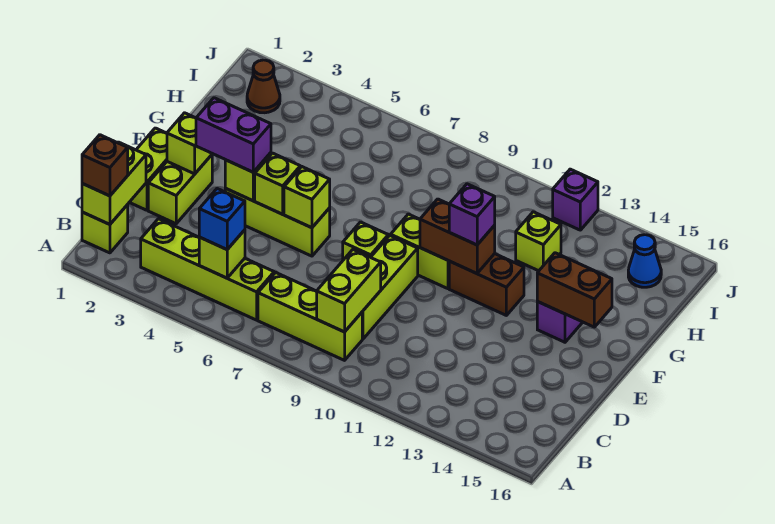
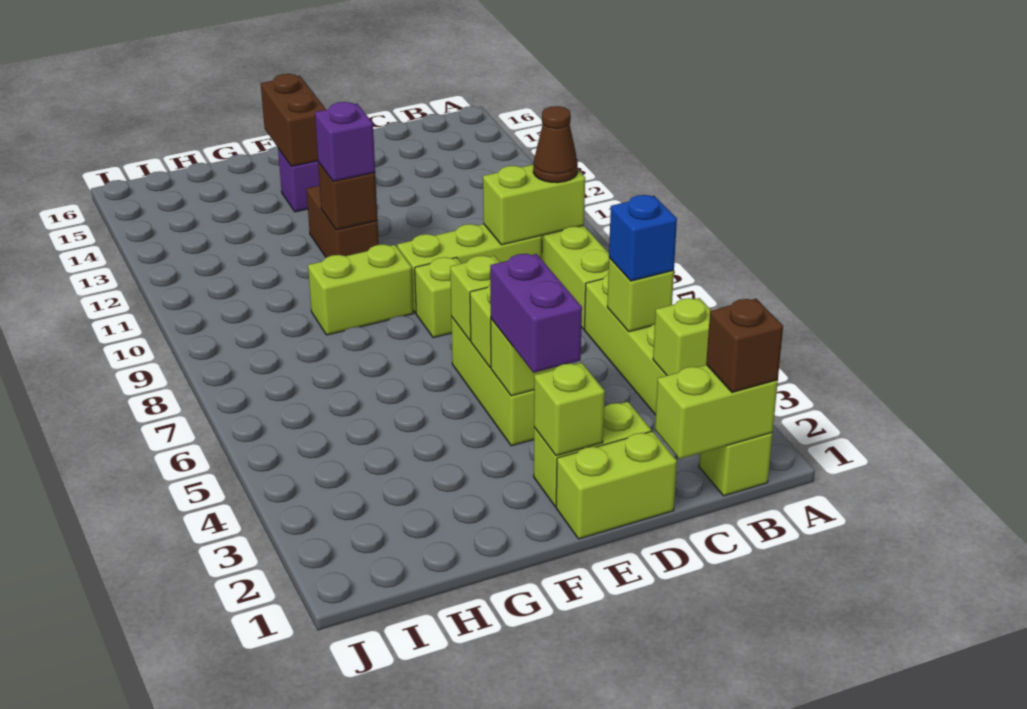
lime brick F9:F10 level 1 -> lime brick F9:G9 level 1
brown brick F10:F11 level 2 -> brown brick F11 level 2
lime brick H12 level 1 -> lime brick B3 level 2
brown cone I2 level 1 -> brown cone B9 level 3
blue cone I15 level 1 -> none
purple brick J12 level 1 -> none

